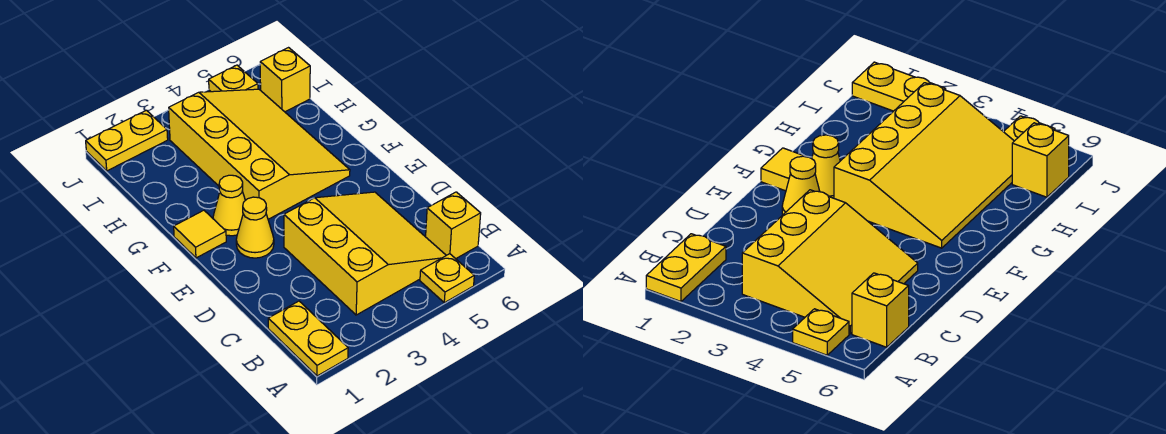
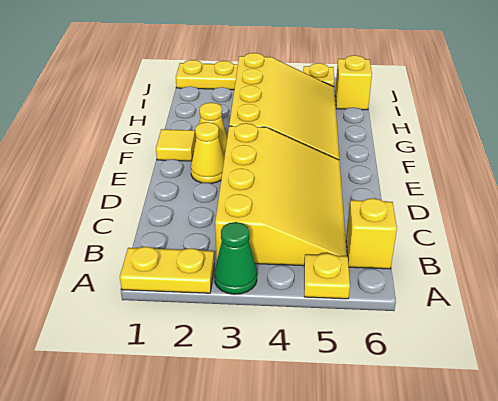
yellow plate A1:B1 level 1 -> yellow plate A1:A2 level 1
none -> green cone A3 level 1
yellow slope B3:D5 level 1 top 3 -> yellow slope B3:E5 level 1 top 3

